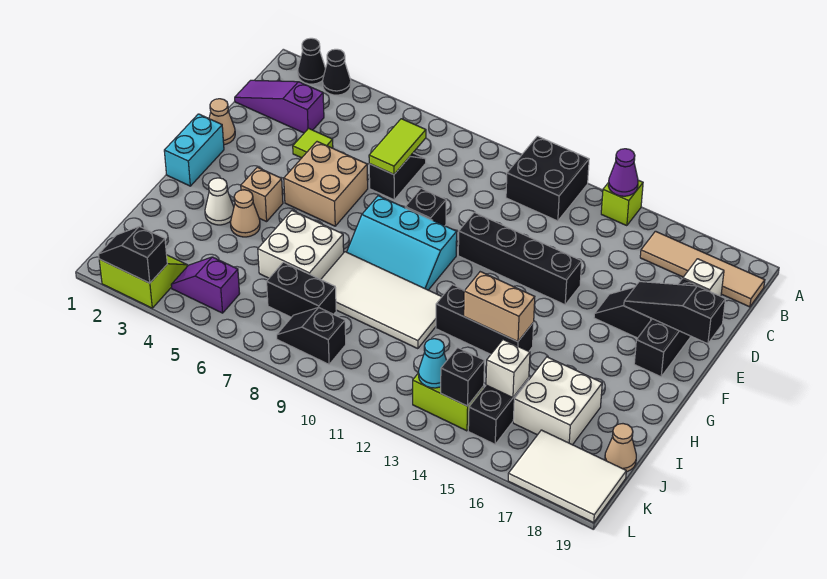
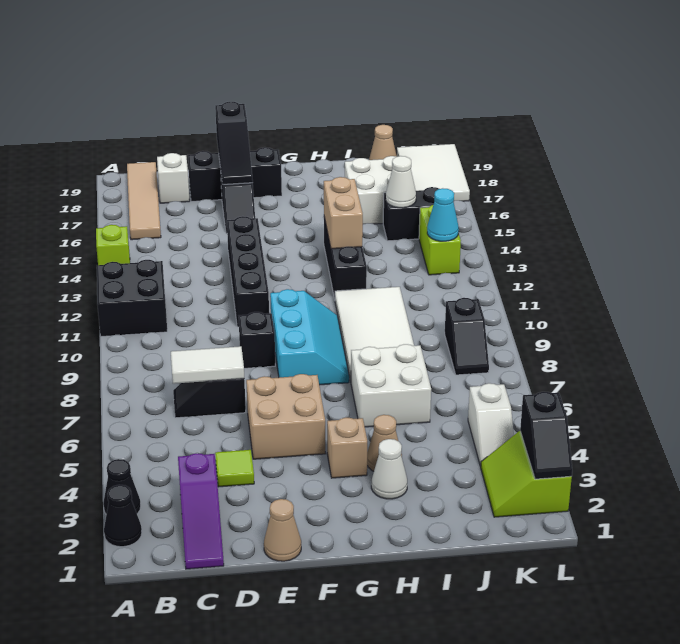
purple cone A14 level 2 -> none
lime tile C7:D7 level 2 -> white tile C7:D7 level 2
cyan brick F1:G1 level 1 -> none
black brick J7:J8 level 1 -> none
white brick J15 level 2 -> white cone J15 level 2
purple slope K4:K5 level 1 top 5 -> white slope K4:K5 level 1 top 5
black brick K14 level 2 -> none

